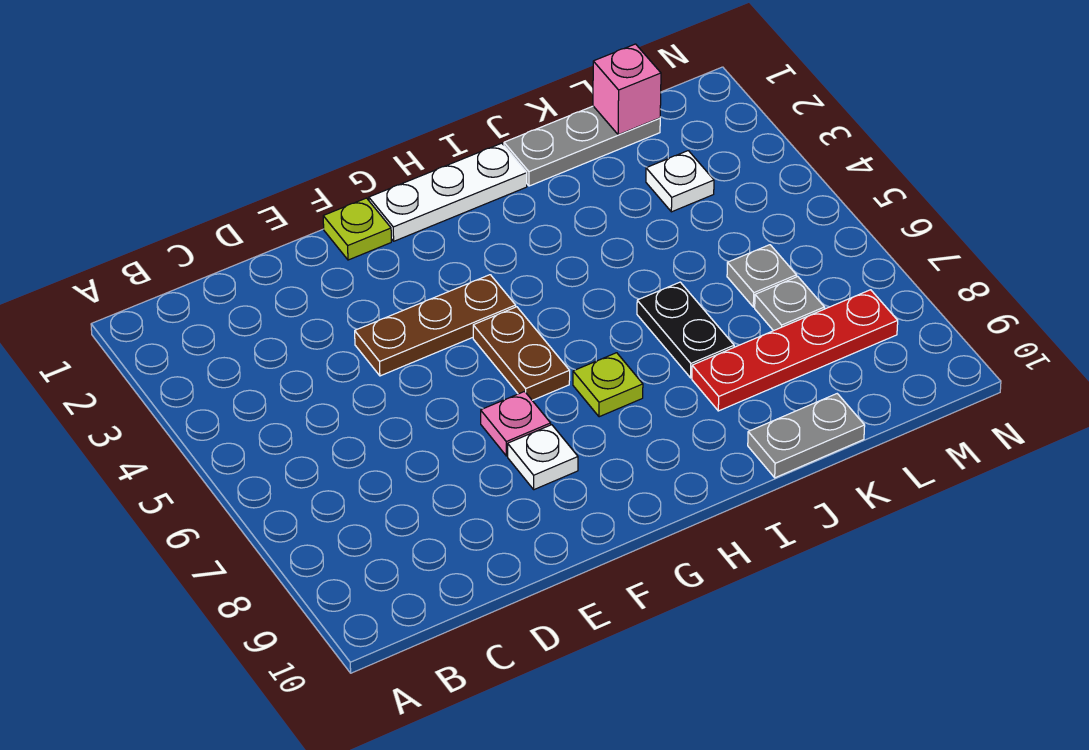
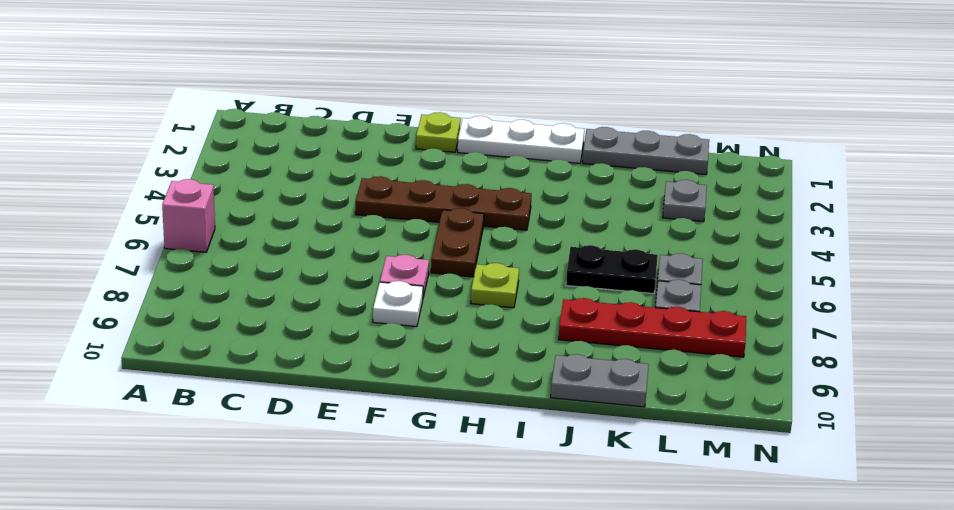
brown plate E4:G4 level 1 -> brown plate E4:H4 level 1
black plate J6:J7 level 1 -> black plate J6:K6 level 1
pink brick L1 level 2 -> pink brick A6 level 1
white plate L3 level 1 -> grey plate L3 level 1

